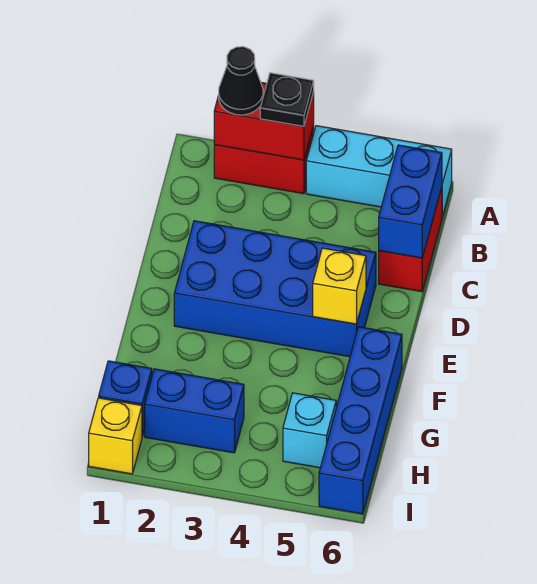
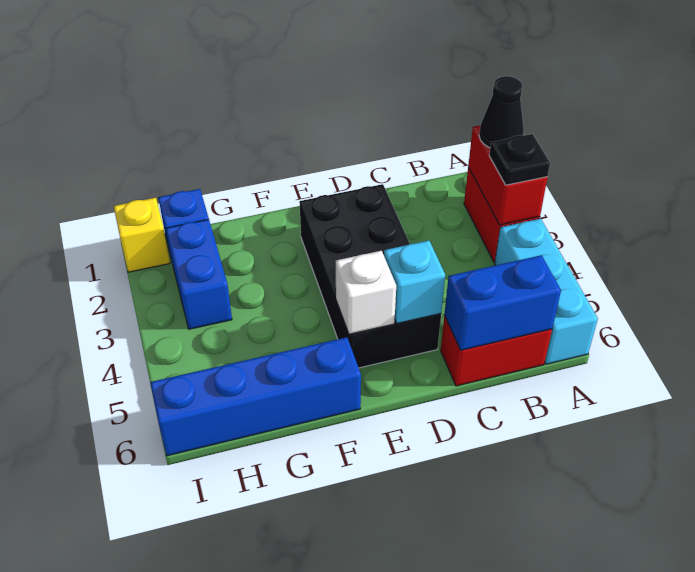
blue brick D2:E5 level 1 -> black brick D2:E5 level 1
yellow brick E5 level 2 -> white brick E5 level 2
cyan brick H5 level 1 -> cyan brick D5 level 2

